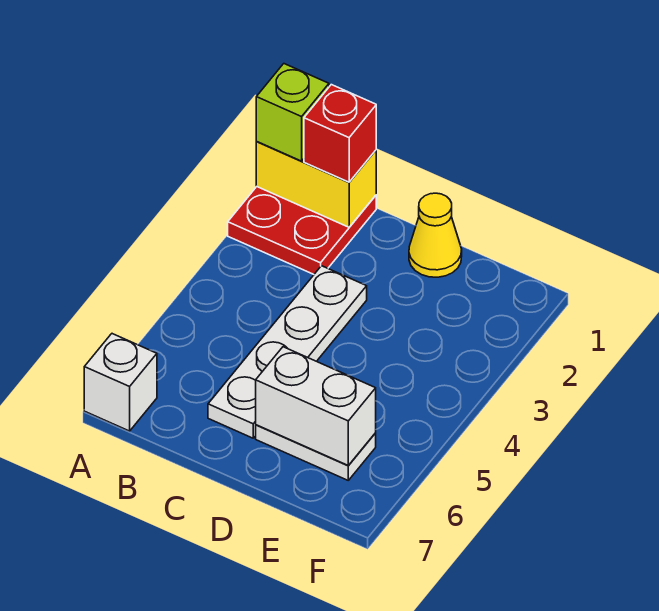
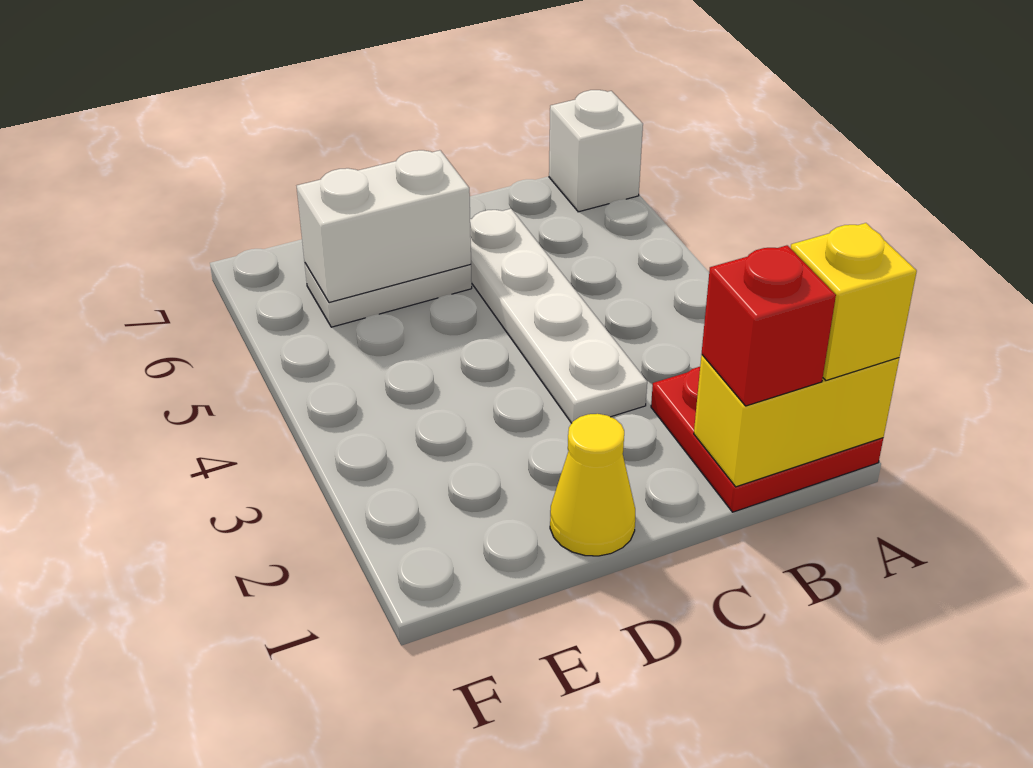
lime brick A1 level 3 -> yellow brick A1 level 3

